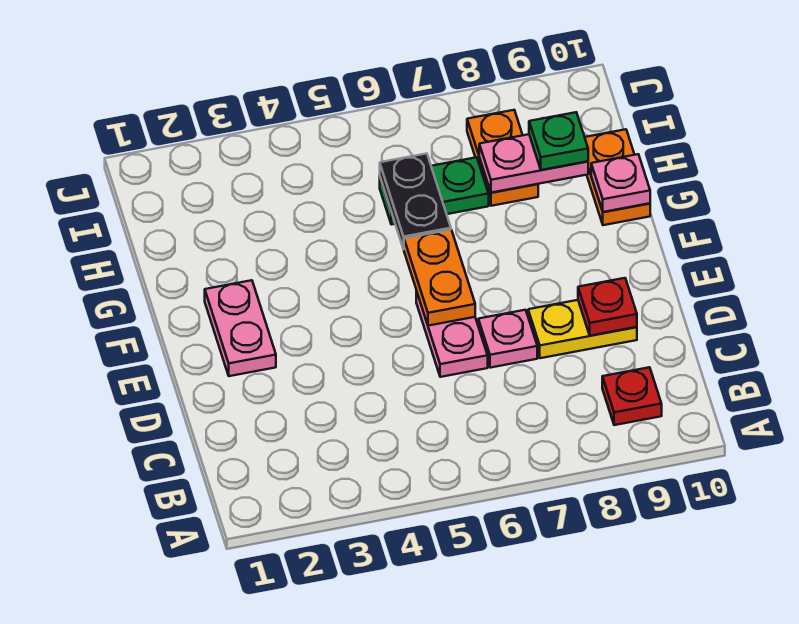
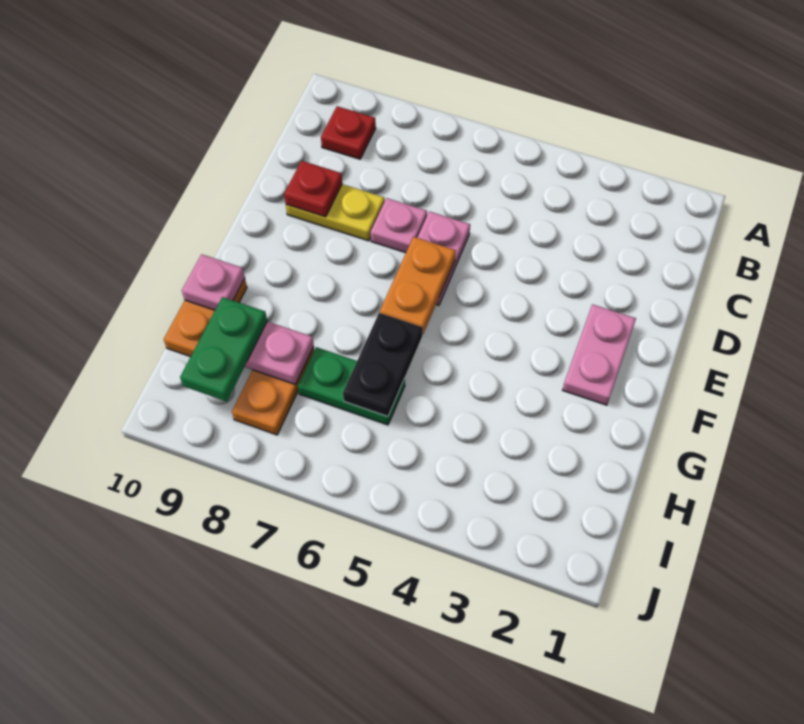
green plate H9 level 3 -> green plate H9:I9 level 3

